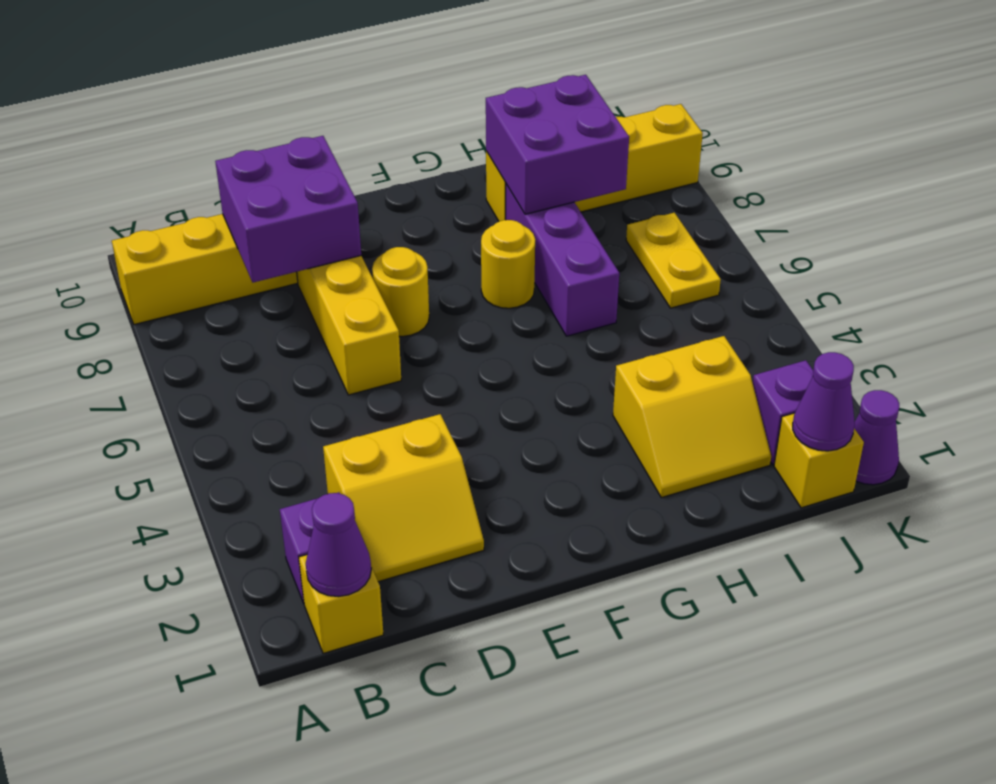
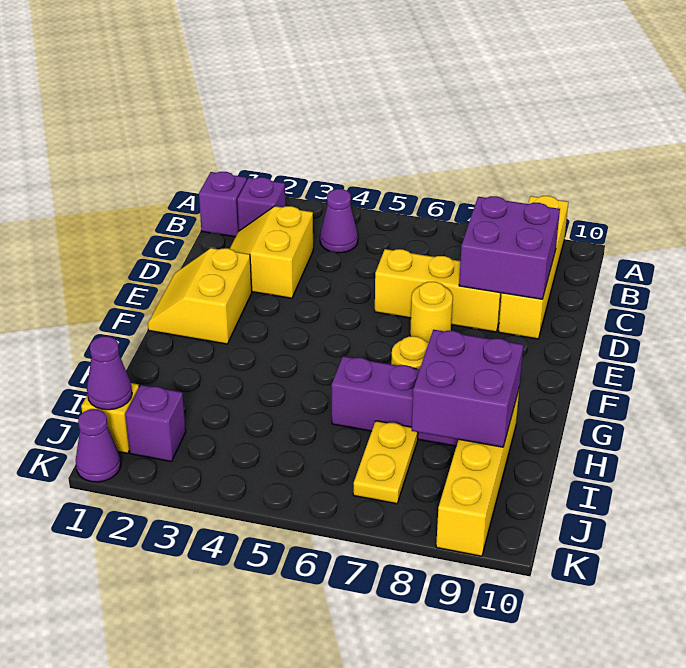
yellow brick B1 level 1 -> purple brick B1 level 1
purple cone B1 level 2 -> purple cone B4 level 1
yellow slope H2:I3 level 1 top 3 -> yellow slope E1:F2 level 1 top 2
yellow plate J6:J7 level 1 -> yellow plate I7:J7 level 1

